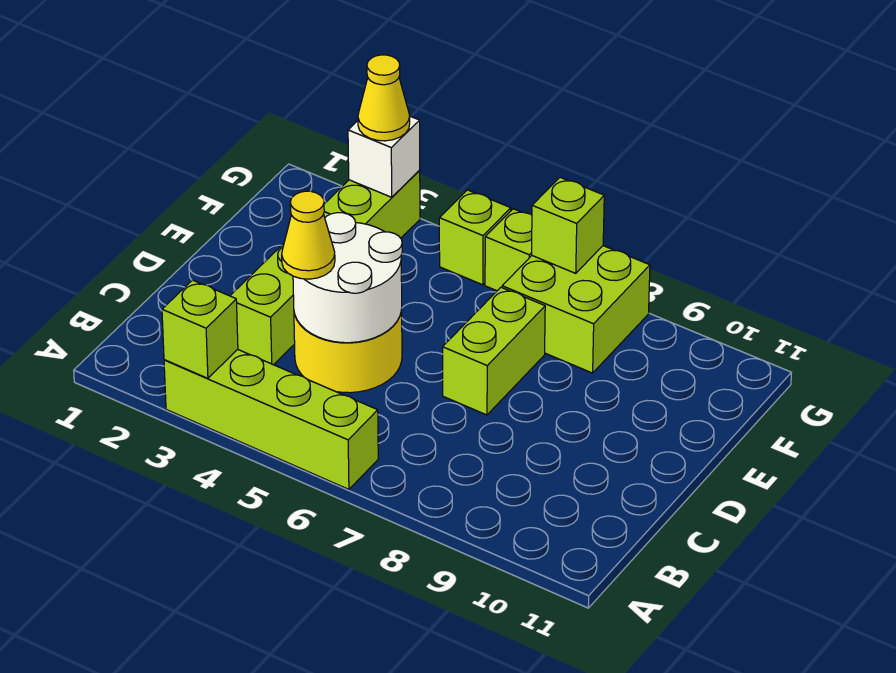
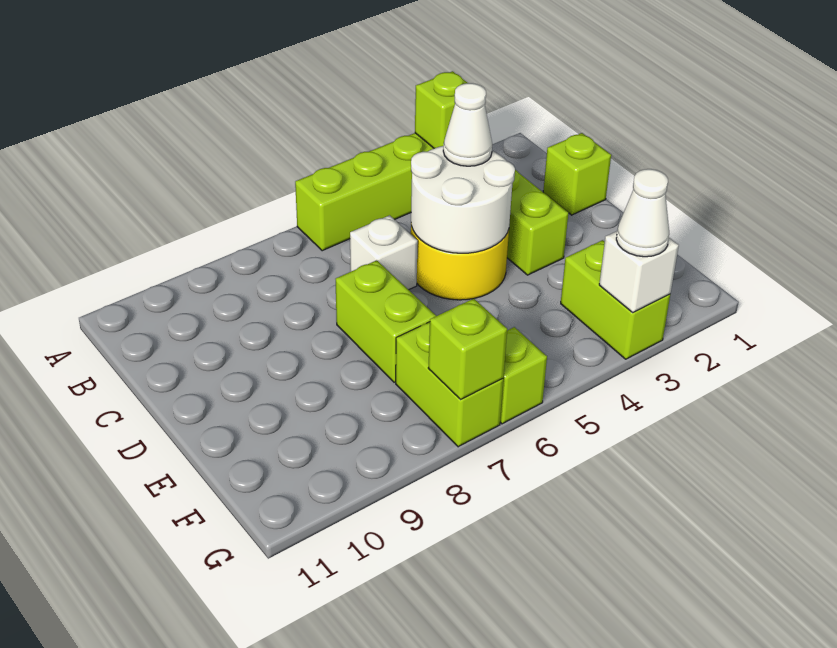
yellow cone C4 level 3 -> white cone C4 level 3
none -> white brick C6 level 1
lime brick F7:G8 level 1 -> lime brick F7:G7 level 1
yellow cone G3 level 3 -> white cone G3 level 3
lime brick G5 level 1 -> lime brick C1 level 1

